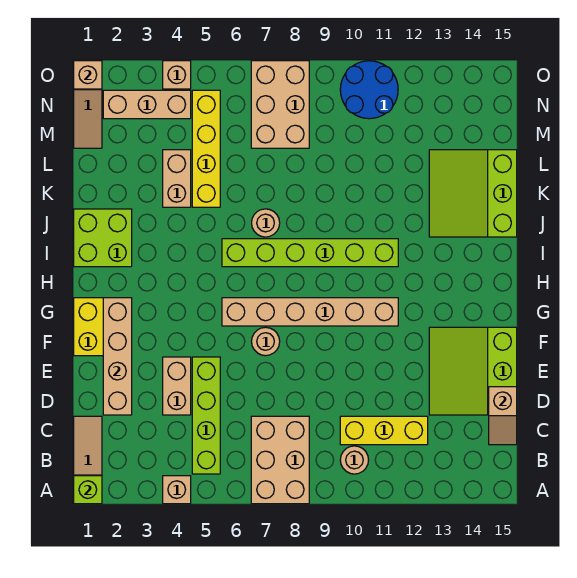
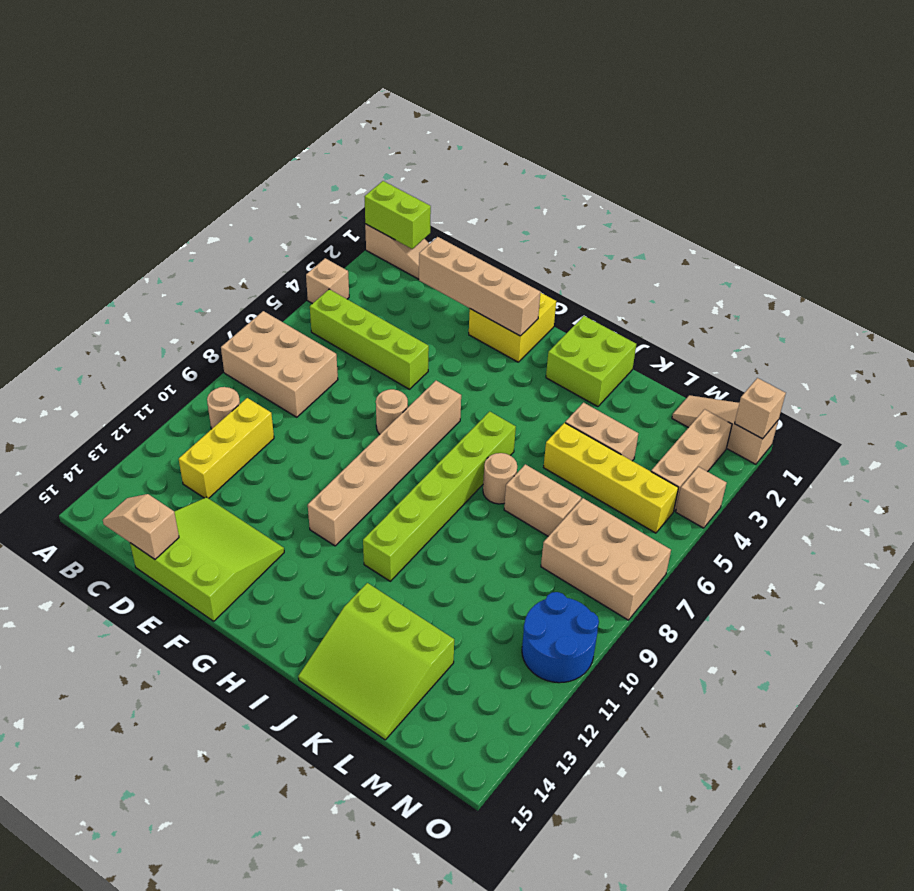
lime brick A1 level 2 -> lime brick A1:B1 level 2
tan brick D4:E4 level 1 -> tan brick K7:L7 level 1
lime slope J13:L15 level 1 top 15 -> lime slope J13:L15 level 1 top 13

